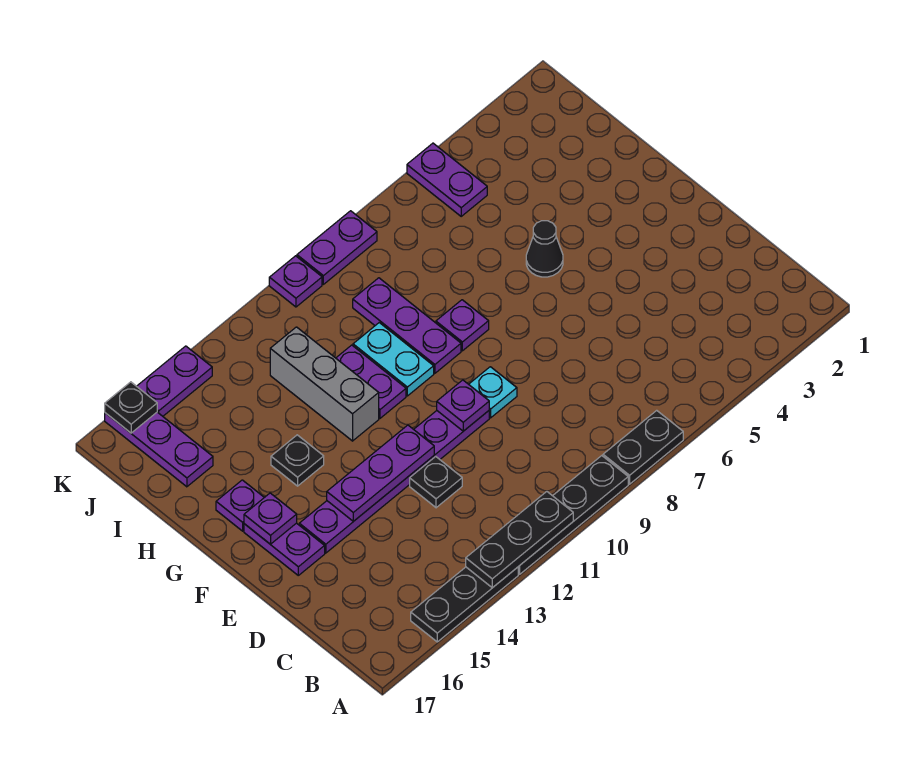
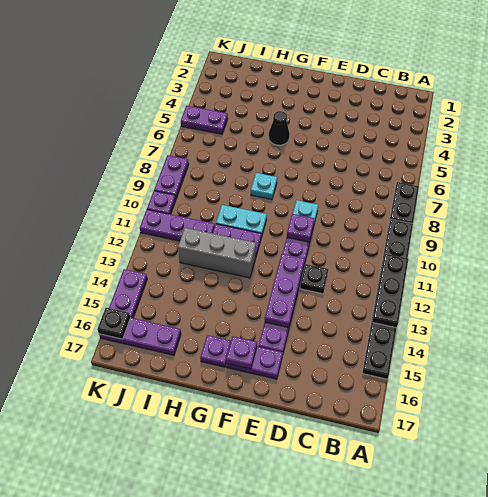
purple plate G8 level 1 -> cyan plate G8 level 1
purple plate G9:I9 level 1 -> purple plate I11:K11 level 1
black plate G14 level 1 -> none

